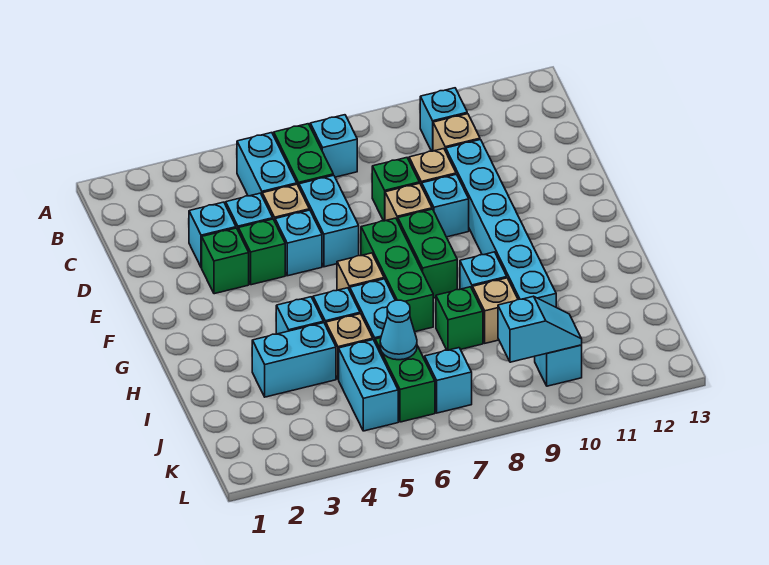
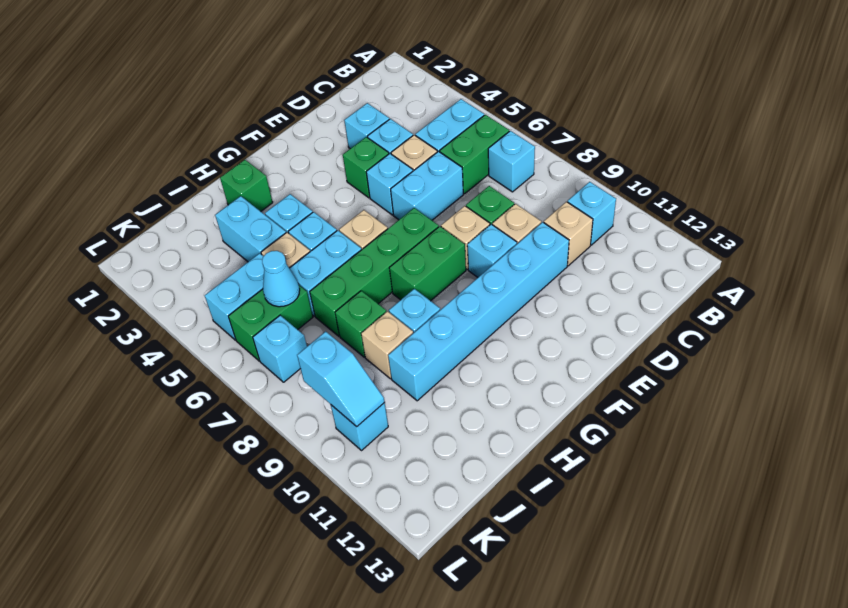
green brick E3 level 1 -> green brick H2 level 1
green brick F7:H7 level 1 -> green brick F7:I7 level 1

